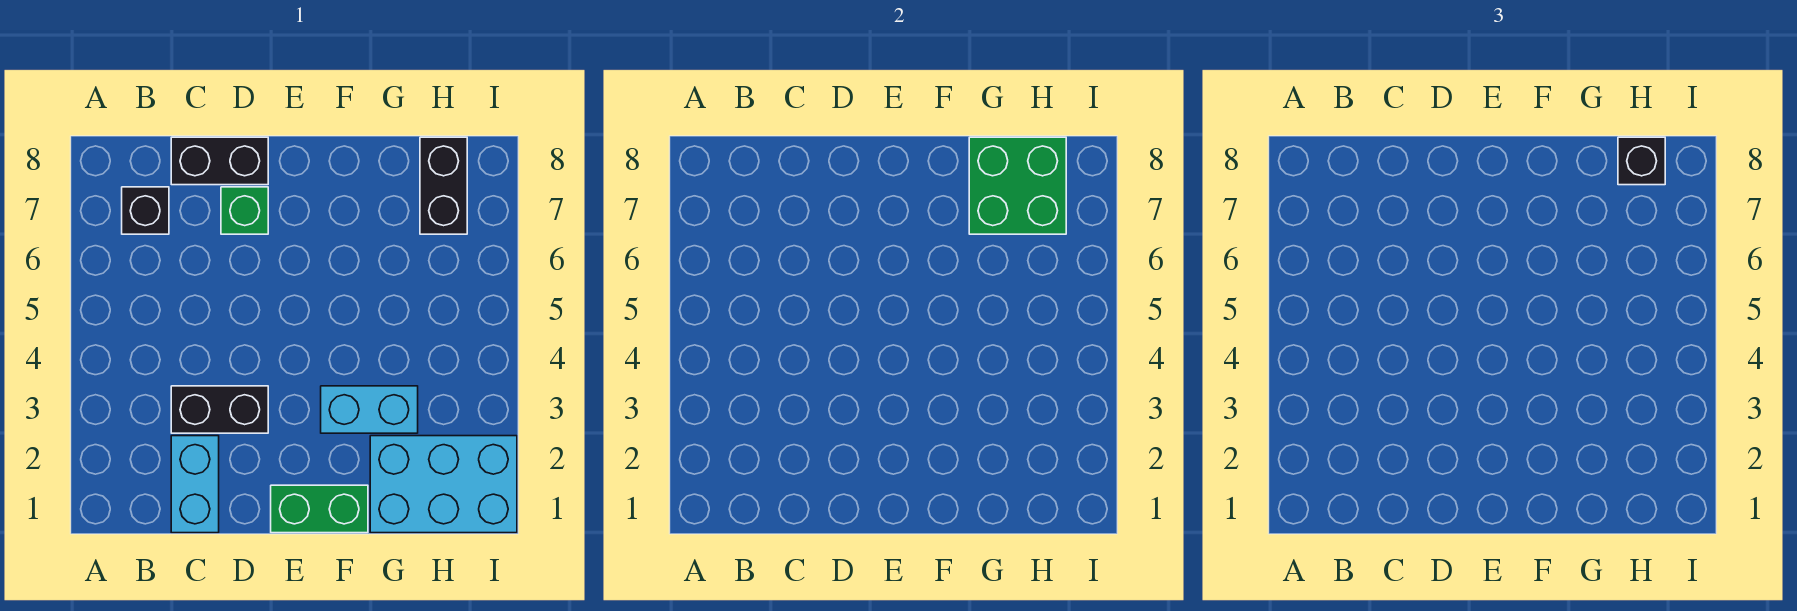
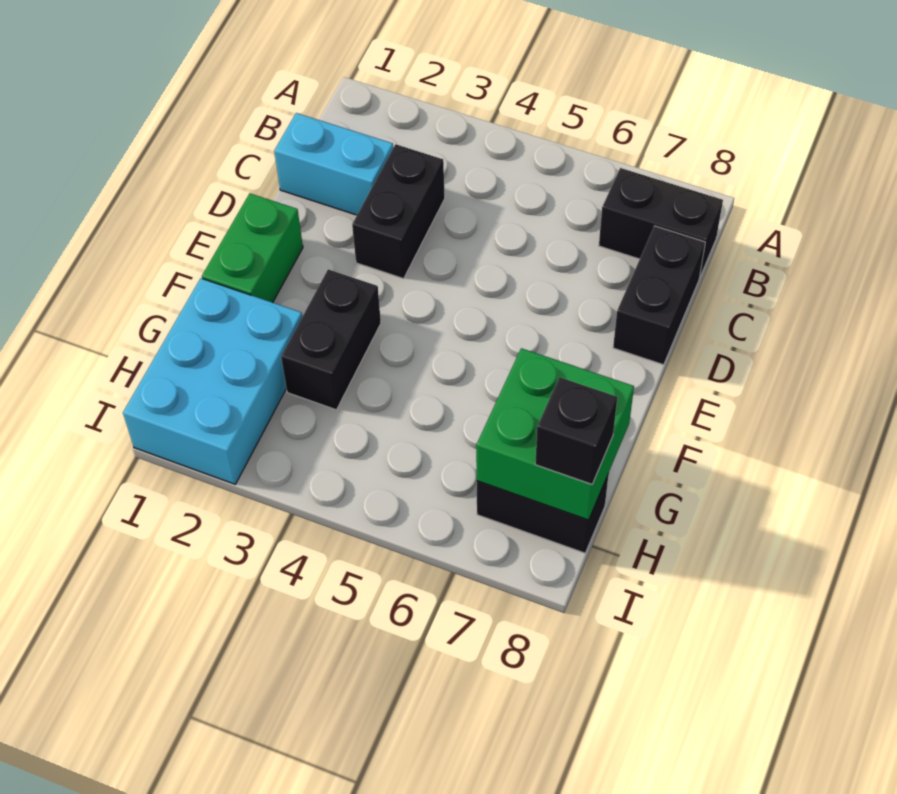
black brick B7 level 1 -> black brick B7:B8 level 1
green brick D7 level 1 -> none
cyan brick F3:G3 level 1 -> black brick F3:G3 level 1

